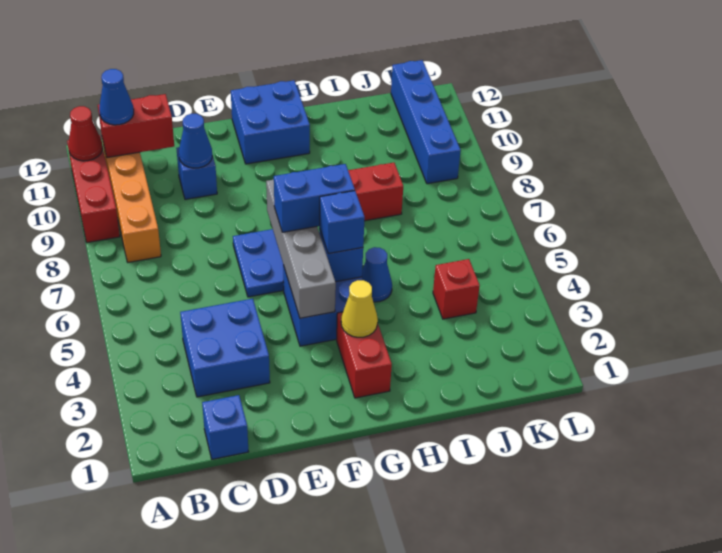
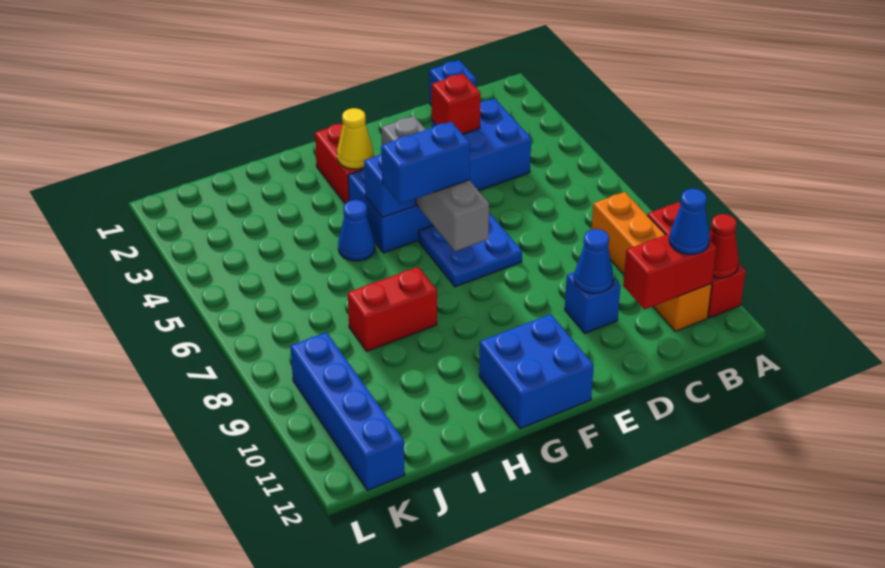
blue brick G5 level 3 -> none
red brick J4 level 1 -> red brick D3 level 2

